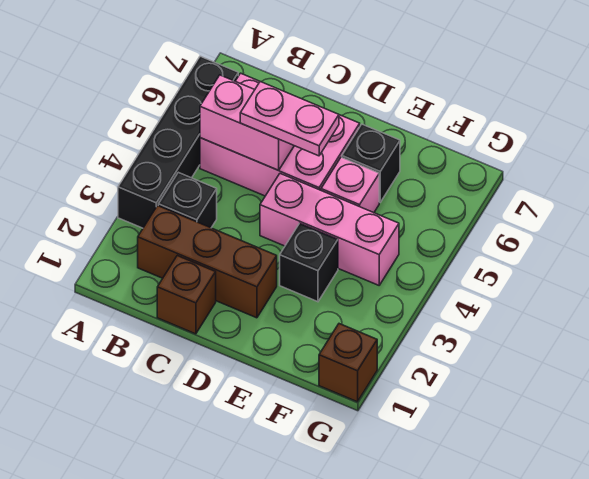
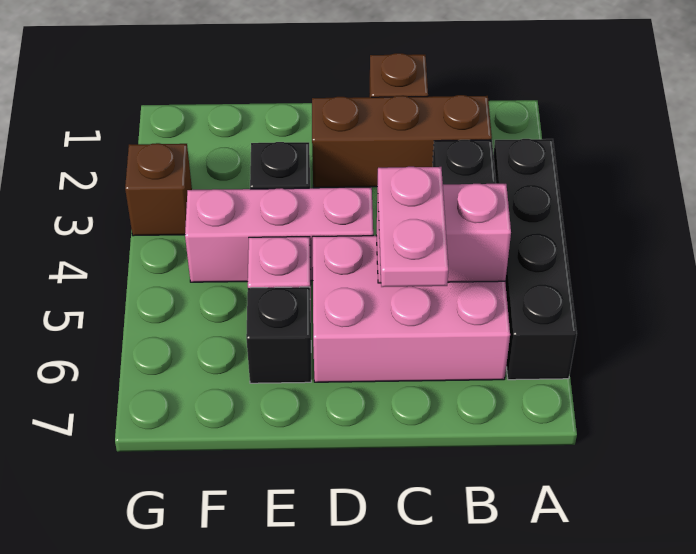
pink plate C5:D5 level 3 -> pink plate C5:C6 level 3
brown brick G1 level 1 -> brown brick G3 level 1

